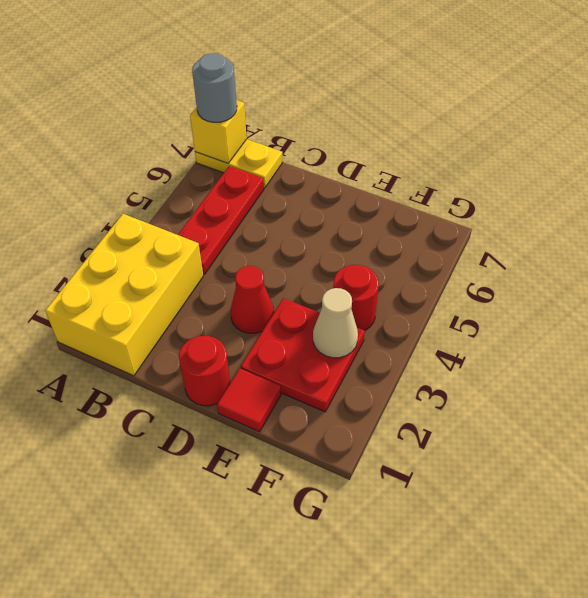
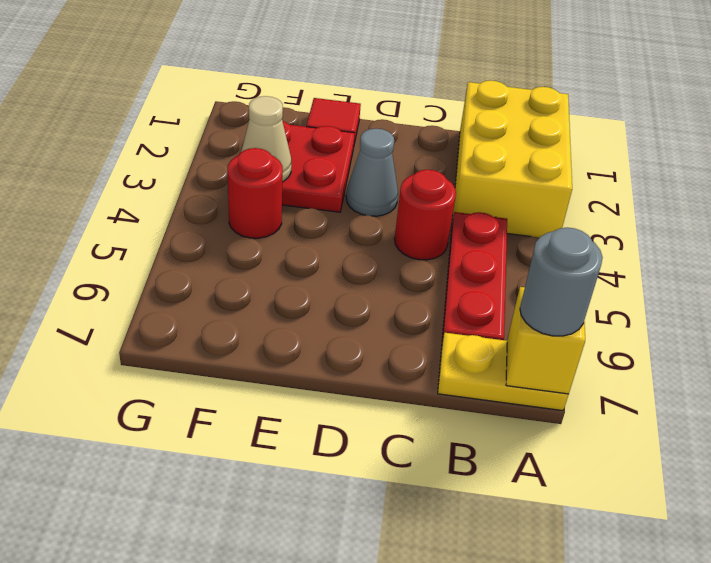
red round brick D1 level 1 -> red round brick C4 level 1
red cone D3 level 1 -> grey cone D3 level 1

